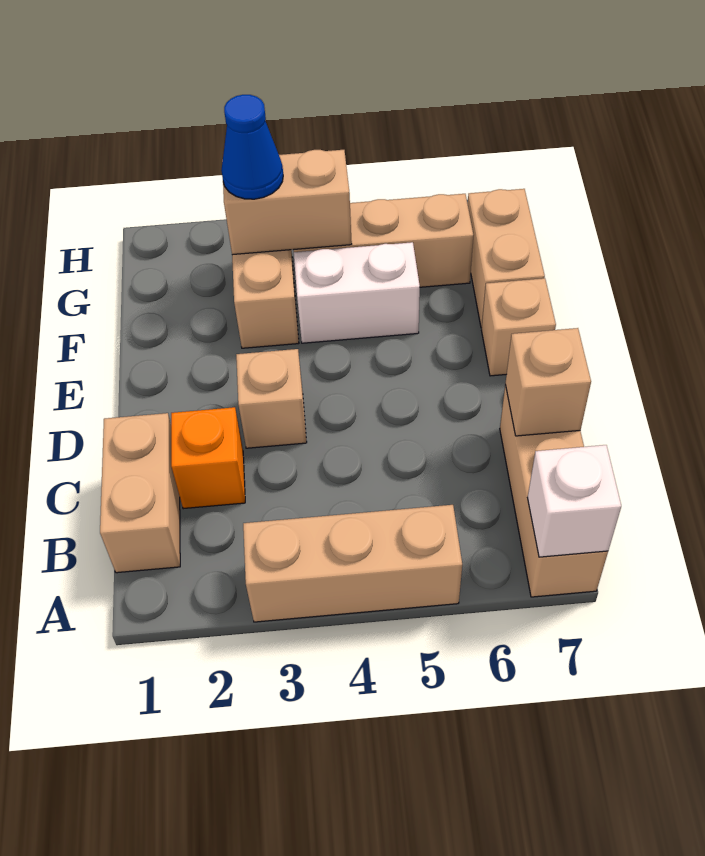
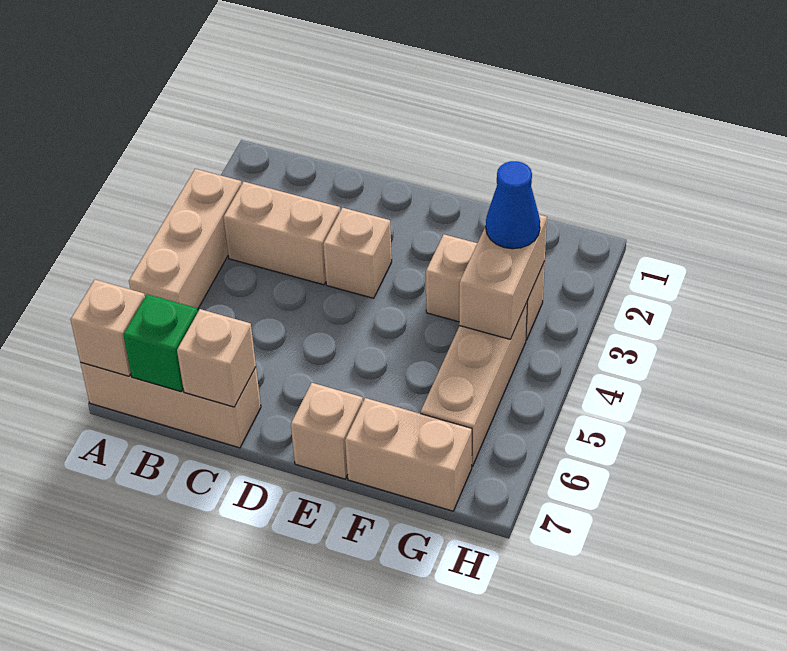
white brick A7 level 2 -> tan brick A7 level 2
tan brick B1:C1 level 1 -> tan brick B3:C3 level 1
none -> green brick B7 level 2
orange brick C2 level 1 -> none
white brick F4:F5 level 1 -> none

